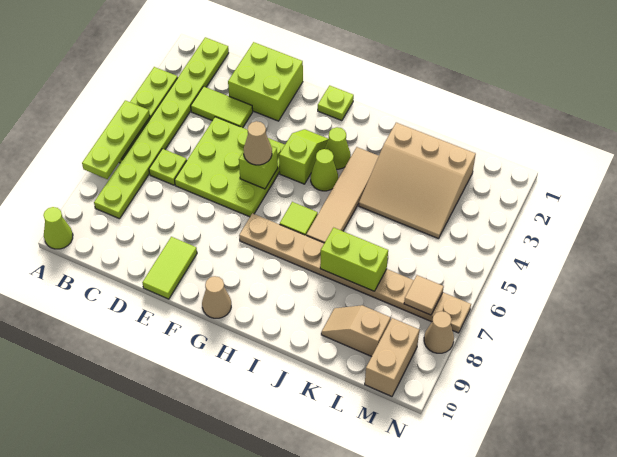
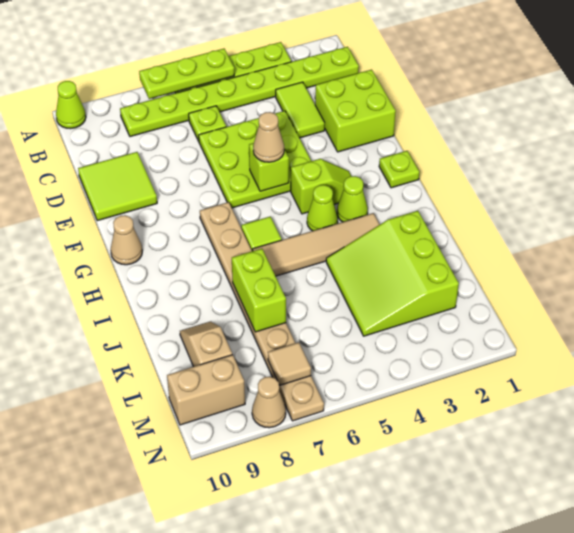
lime tile E9:E10 level 1 -> lime tile D9:E10 level 1
tan slope J2:L4 level 1 top 2 -> lime slope J2:L4 level 1 top 2

